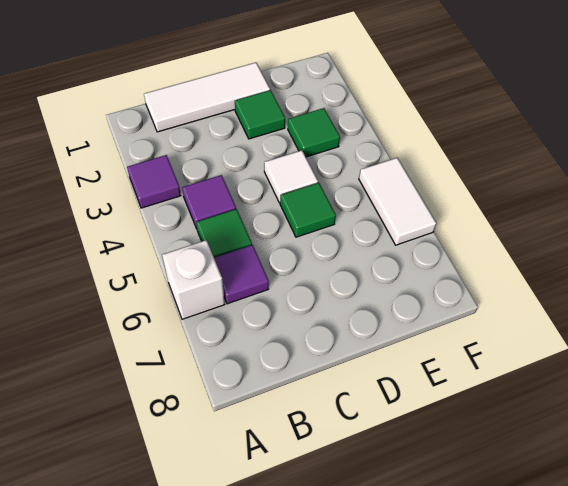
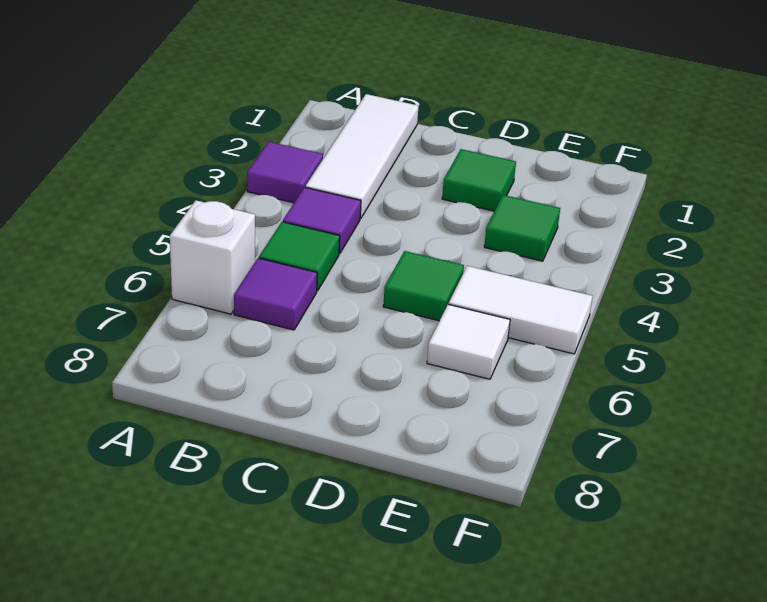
white tile B1:D1 level 1 -> white tile B1:B3 level 1
white tile D4 level 1 -> white tile E6 level 1
white tile F5:F6 level 1 -> white tile E5:F5 level 1

